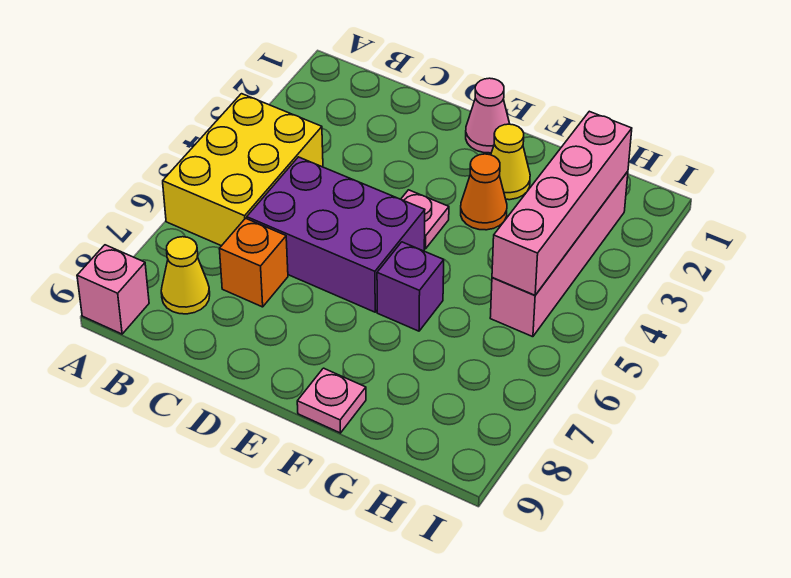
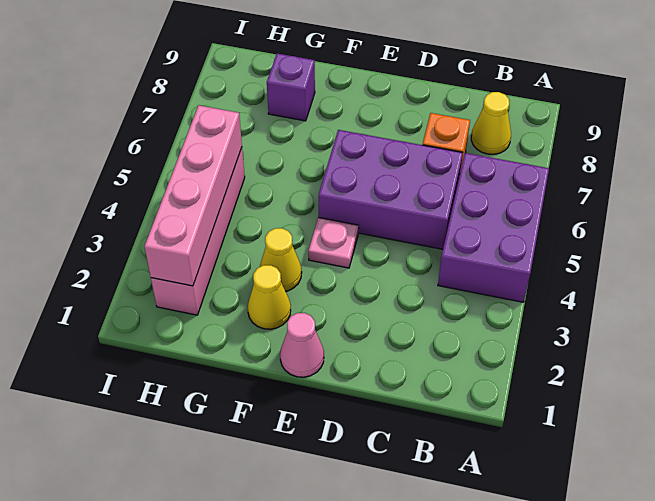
yellow brick A4:B6 level 1 -> purple brick A4:B6 level 1
pink brick A9 level 1 -> none
orange cone F3 level 1 -> yellow cone F3 level 1
purple brick F6 level 1 -> purple brick G8 level 1
pink plate F9 level 1 -> none

